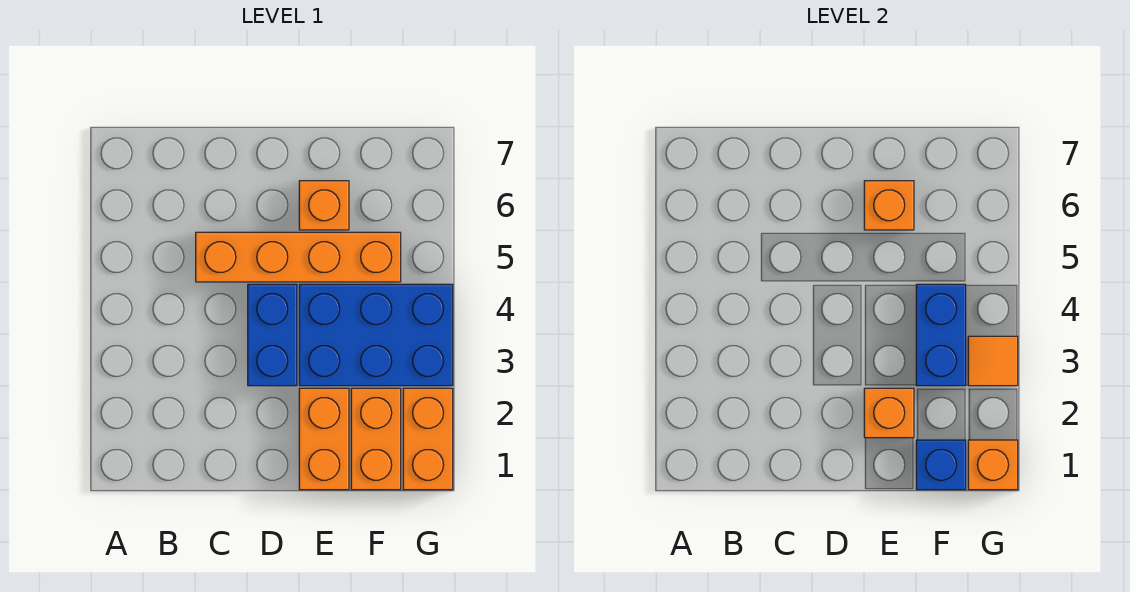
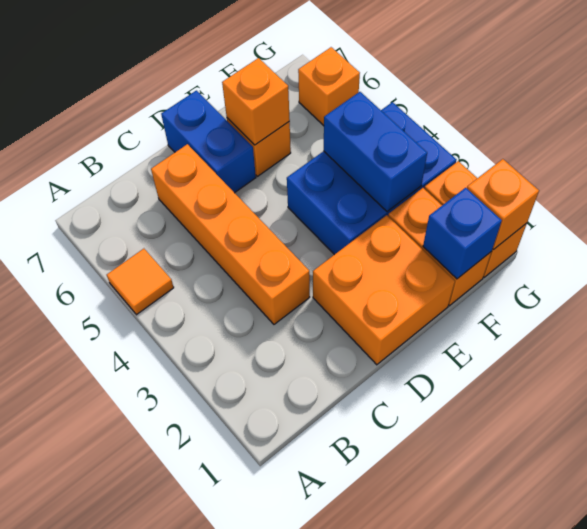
orange brick C5:F5 level 1 -> orange brick C3:C6 level 1
blue brick D3:D4 level 1 -> blue brick D6:D7 level 1
orange brick E1:E2 level 1 -> orange brick D1:E2 level 1
orange brick E2 level 2 -> orange brick G6 level 1
orange tile G3 level 2 -> orange tile A5 level 1

